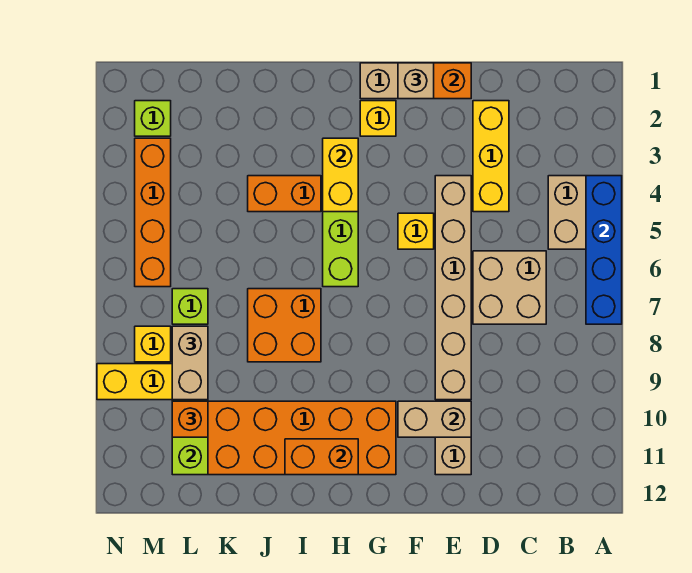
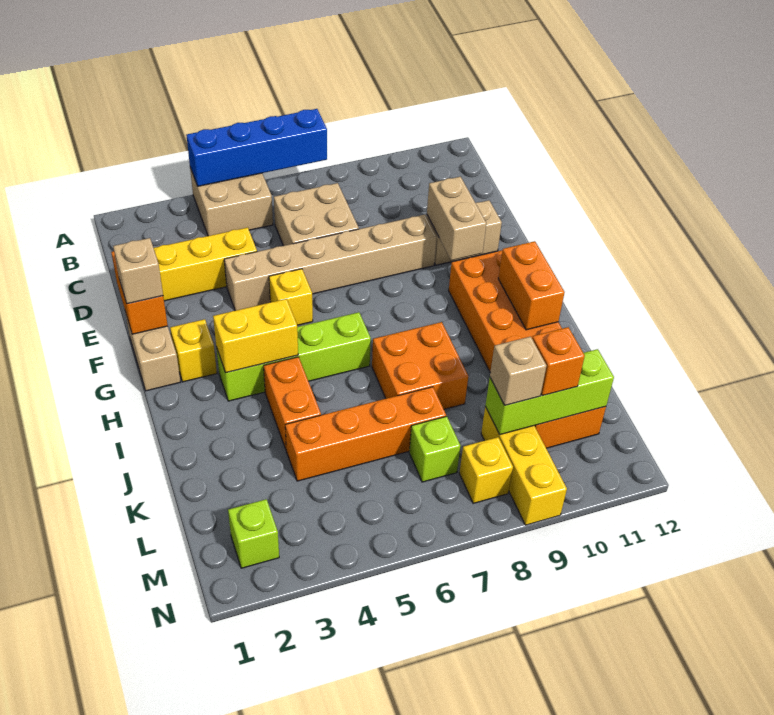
tan brick L8:L9 level 3 -> tan brick L9 level 3
orange brick M3:M6 level 1 -> orange brick K4:K7 level 1

